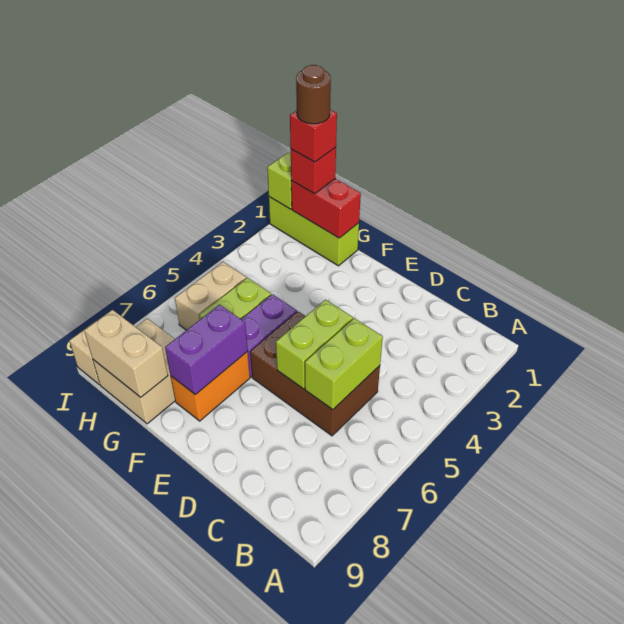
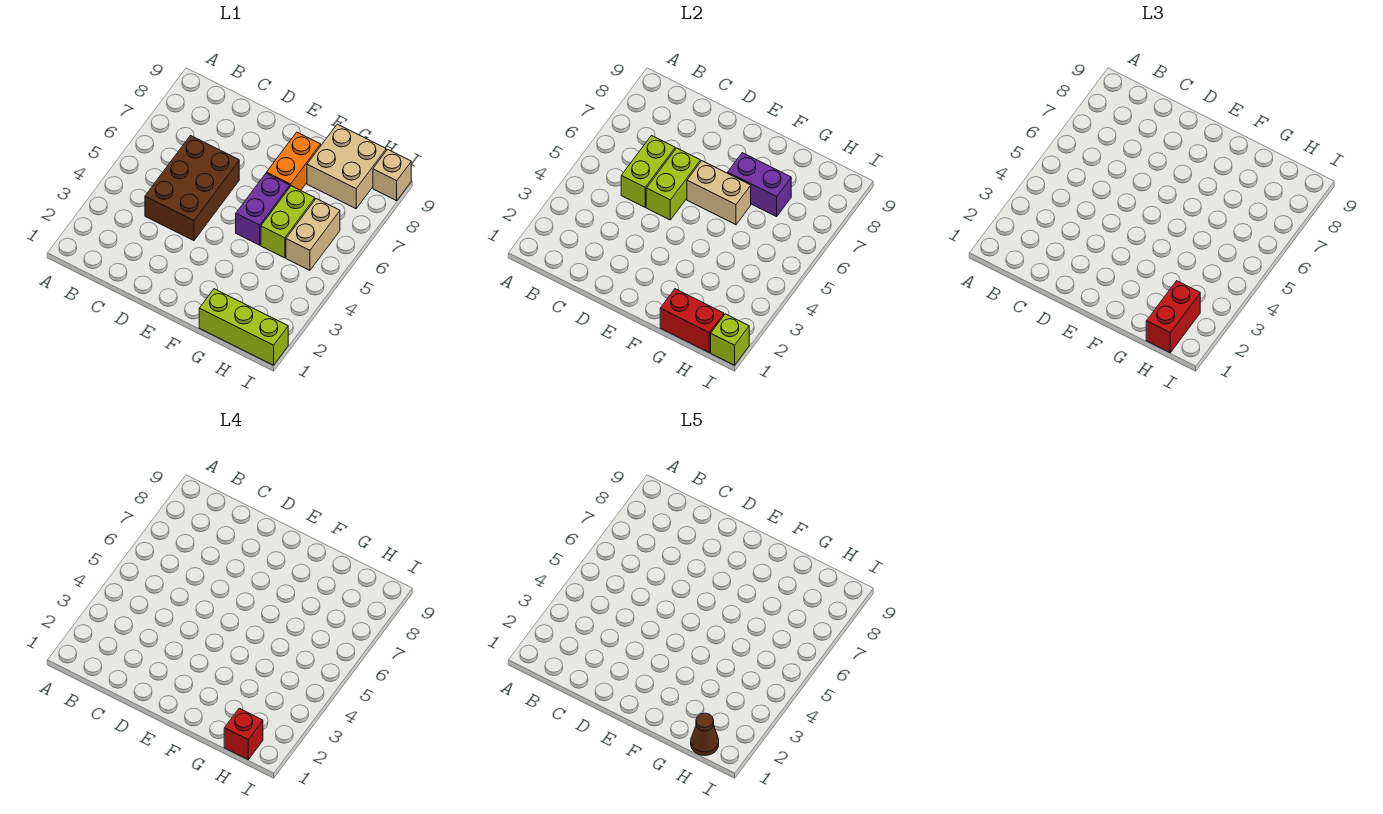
brown brick C5:E6 level 1 -> brown brick C4:D6 level 1
purple brick F7:F8 level 2 -> purple brick F7:G7 level 2
tan brick G9:H9 level 2 -> tan brick E6:F6 level 2
red brick H1 level 3 -> red brick H1:H2 level 3
brown round brick H1 level 5 -> brown cone H1 level 5

